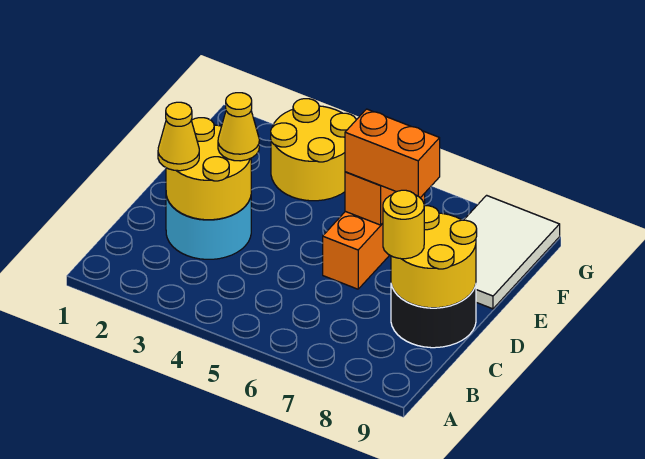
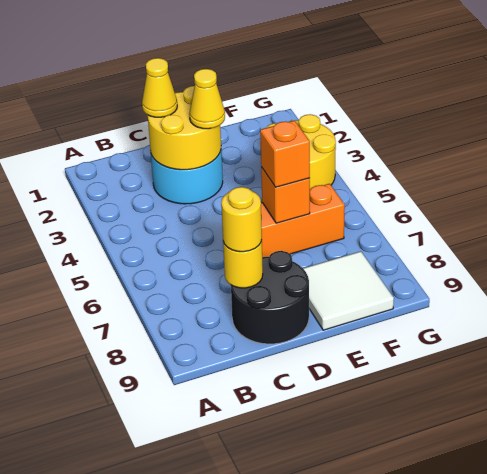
yellow round brick C8:D9 level 2 -> yellow round brick C8 level 2
orange brick E6:E7 level 3 -> orange brick E6 level 3
white tile E8:G9 level 1 -> white tile E8:F9 level 1

